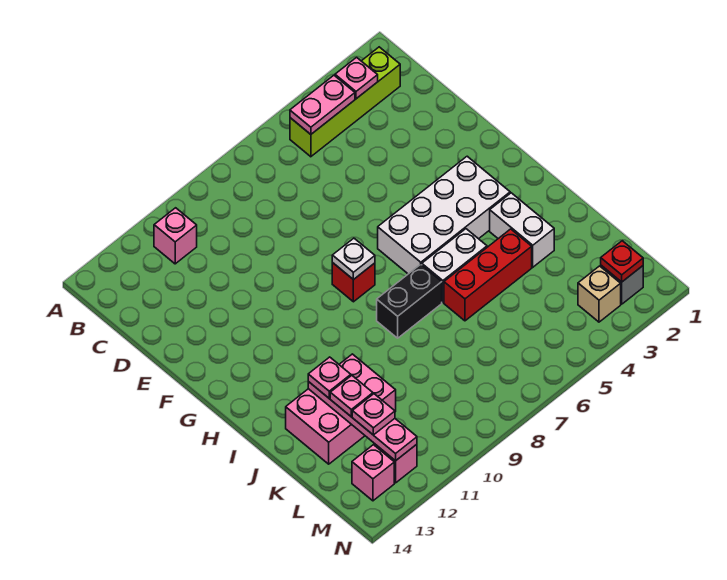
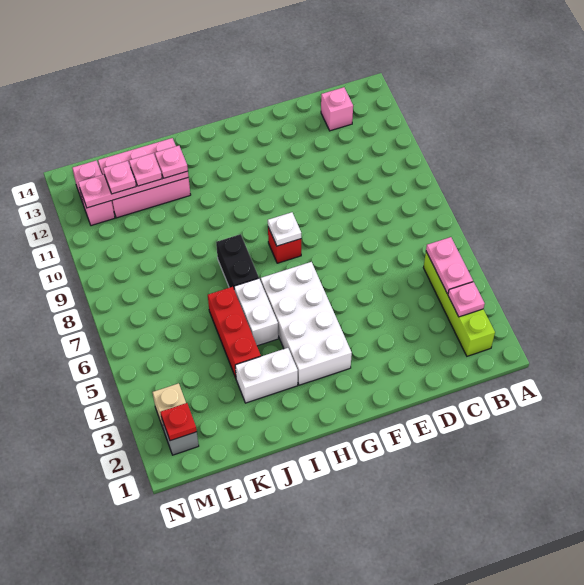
pink brick B11 level 1 -> pink brick C13 level 1
pink brick J11:K13 level 1 -> pink brick J12:L13 level 1

